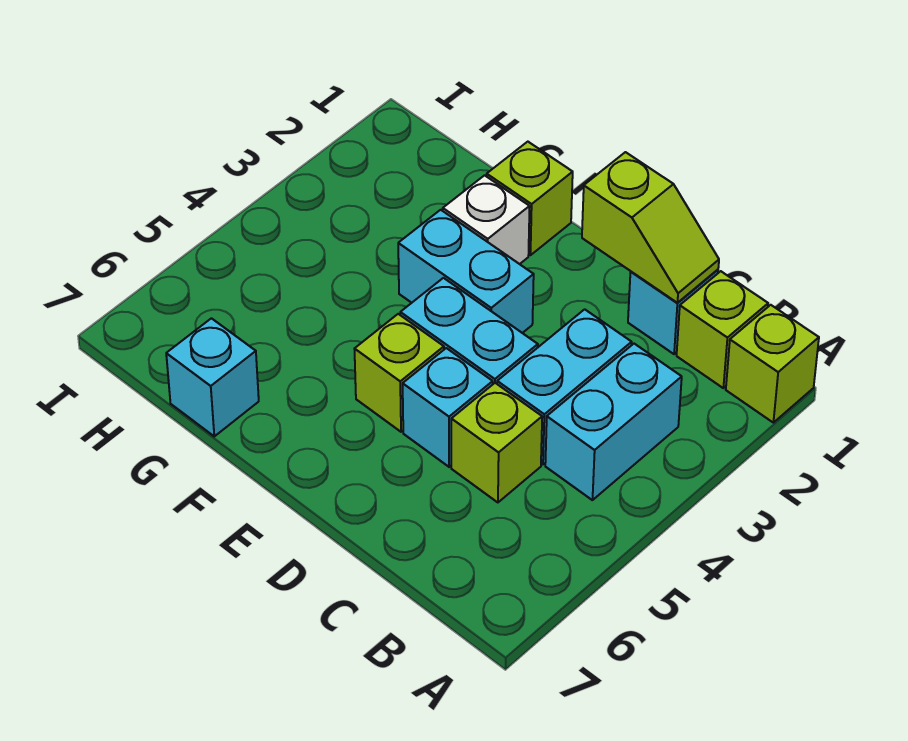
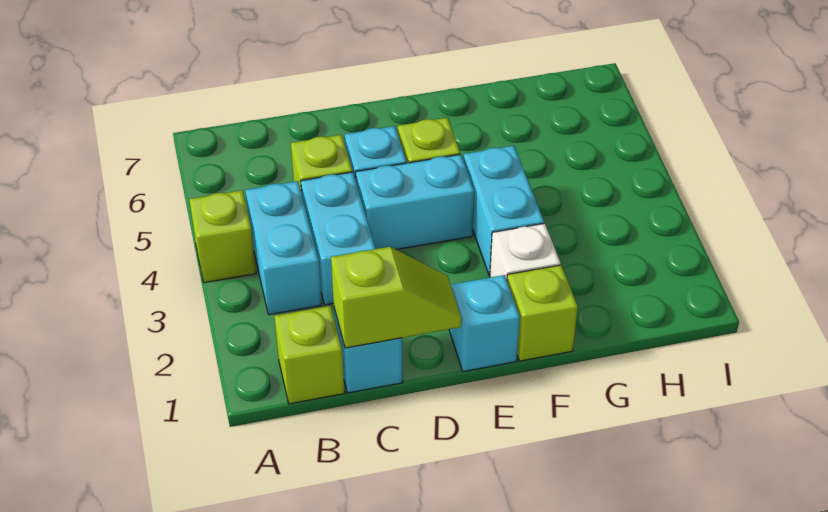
lime brick A1 level 1 -> lime brick A4 level 1
lime slope C1:D1 level 2 top D -> lime slope C1:D1 level 2 top C
cyan brick E3:F3 level 1 -> cyan brick F3:F4 level 1
cyan brick G7 level 1 -> cyan brick E1 level 1

